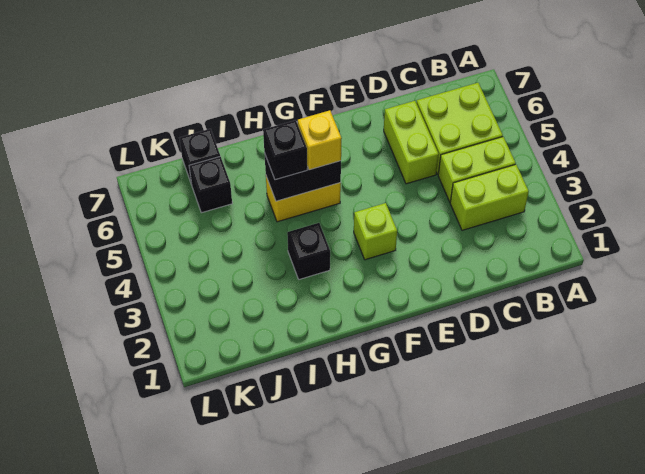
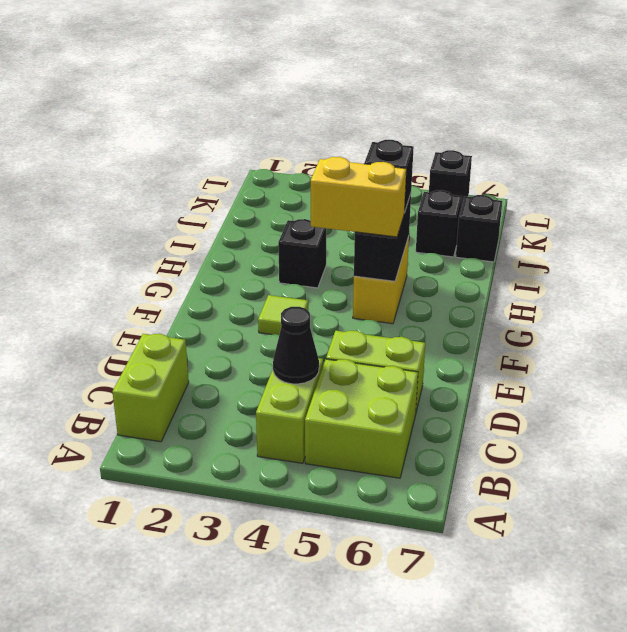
lime brick B3:C3 level 1 -> lime brick B1:C1 level 1
none -> black cone C4 level 2
lime brick F3 level 1 -> lime tile F3 level 1
yellow brick G5 level 3 -> yellow brick G4:G5 level 3
none -> black brick L6 level 1

